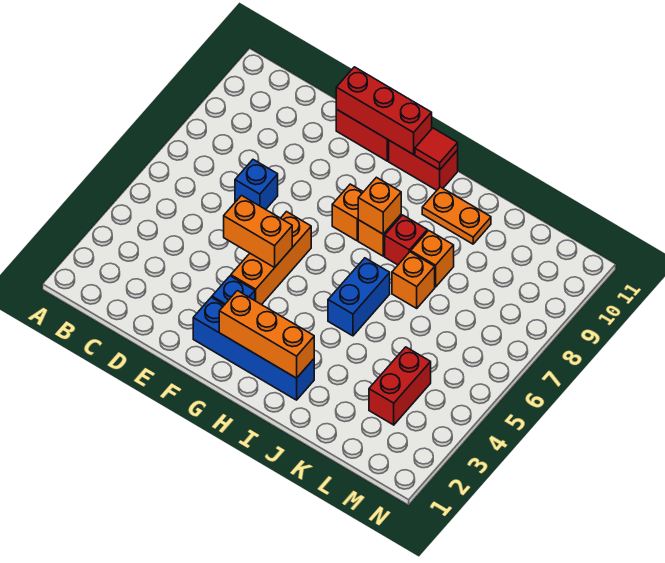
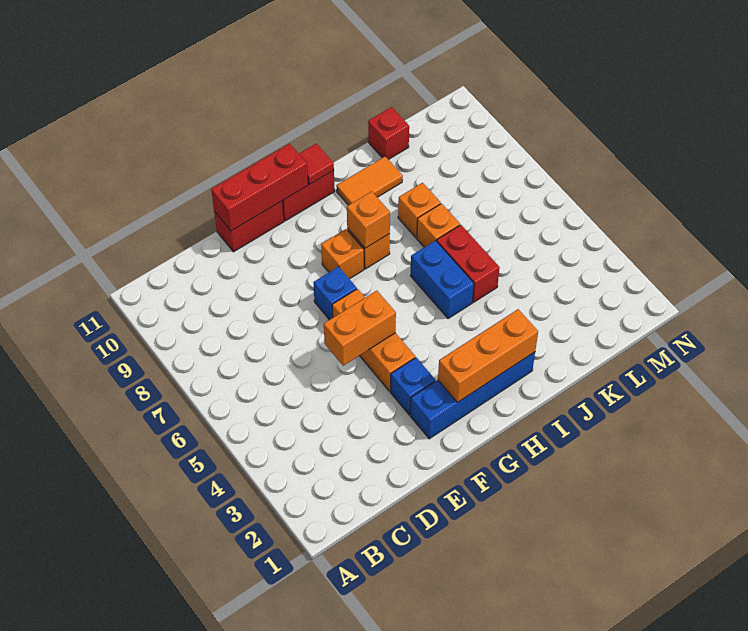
blue brick D7 level 1 -> blue brick F7 level 1
red brick I8 level 1 -> red brick K11 level 1
orange plate I10:J10 level 1 -> orange tile I10:J10 level 1
red brick L3:L4 level 1 -> red brick J5:J6 level 1

